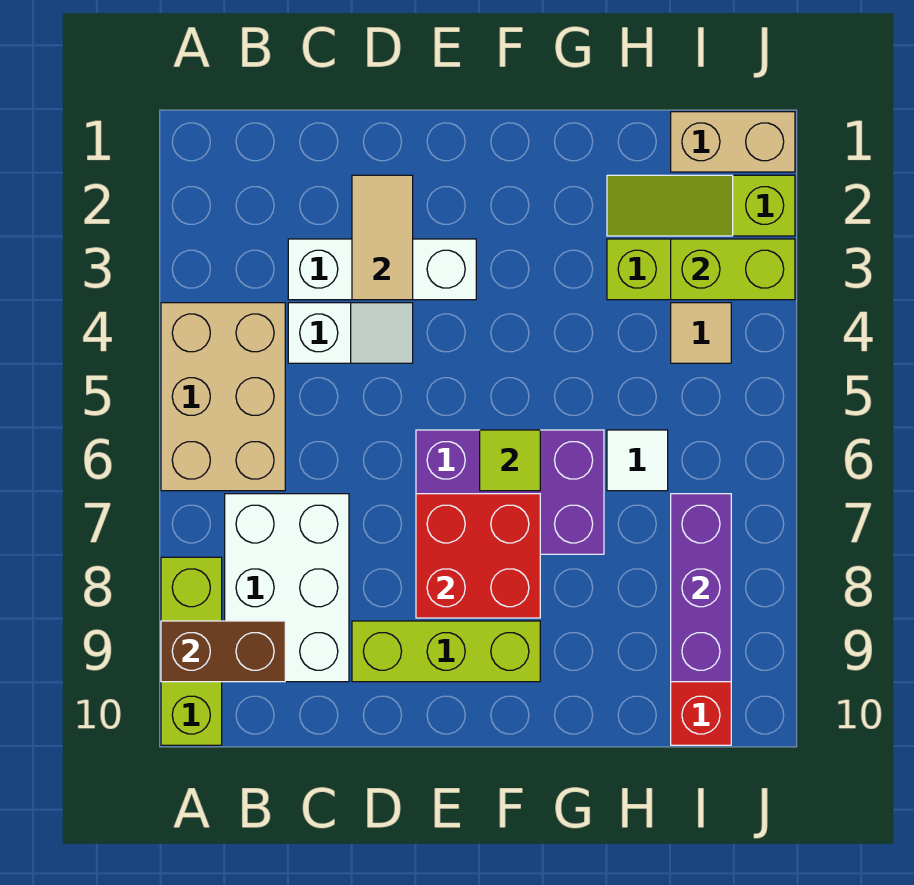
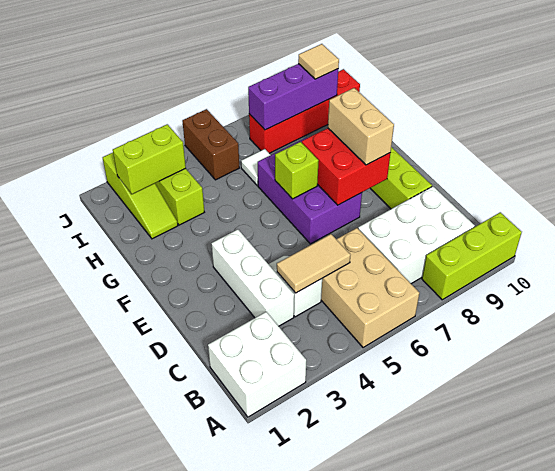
none -> white brick A1:B2 level 1
tan brick A4:B6 level 1 -> tan brick A5:C6 level 1
brown brick A9:B9 level 2 -> brown brick I5:J5 level 1
tan tile D2:D3 level 2 -> tan tile C4:C5 level 2
lime tile F6 level 2 -> lime brick F6 level 2
tan brick I1:J1 level 1 -> tan brick E8:F8 level 3
lime brick I3:J3 level 2 -> lime brick I2:I3 level 2
tan tile I4 level 1 -> tan tile I9 level 3

